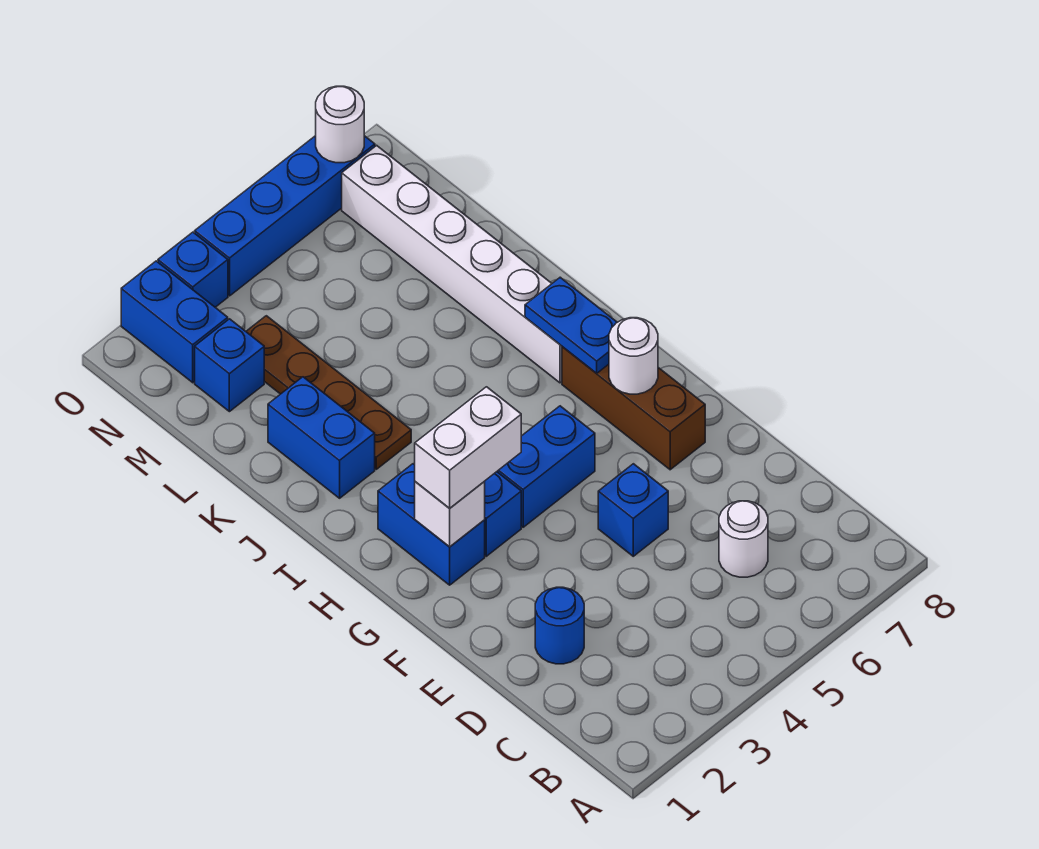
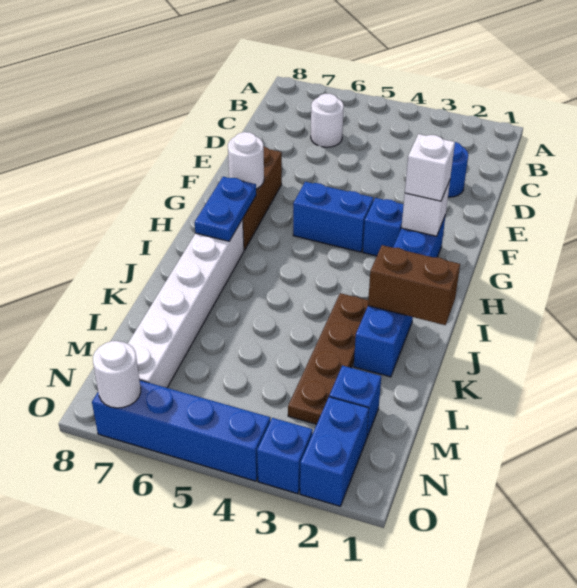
blue brick E5 level 1 -> none
white brick G2:G3 level 3 -> white brick G2 level 3
none -> brown brick J1:J2 level 2

